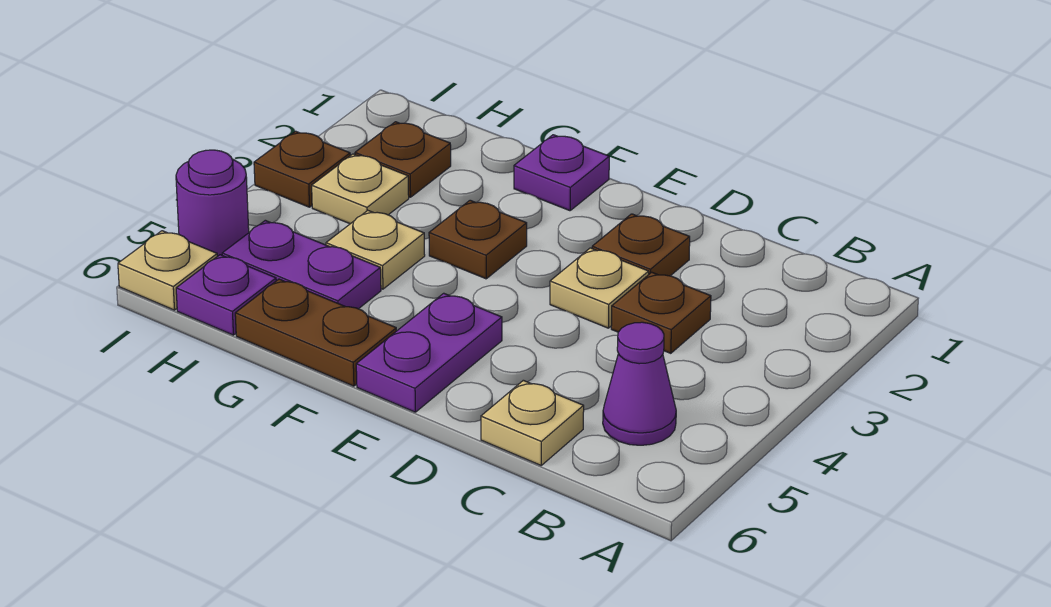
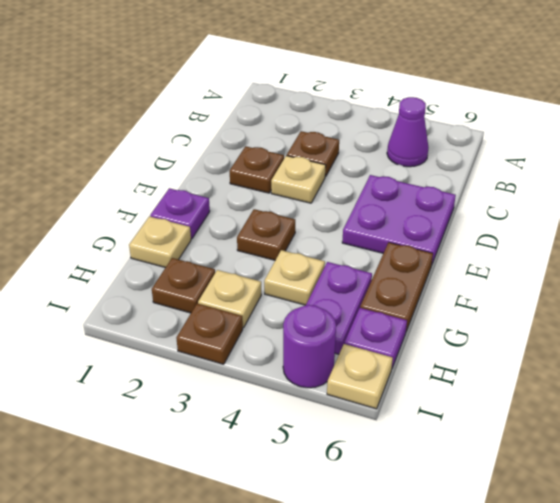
tan plate C6 level 1 -> tan plate G1 level 1
purple plate E5:E6 level 1 -> purple plate D5:E6 level 1

